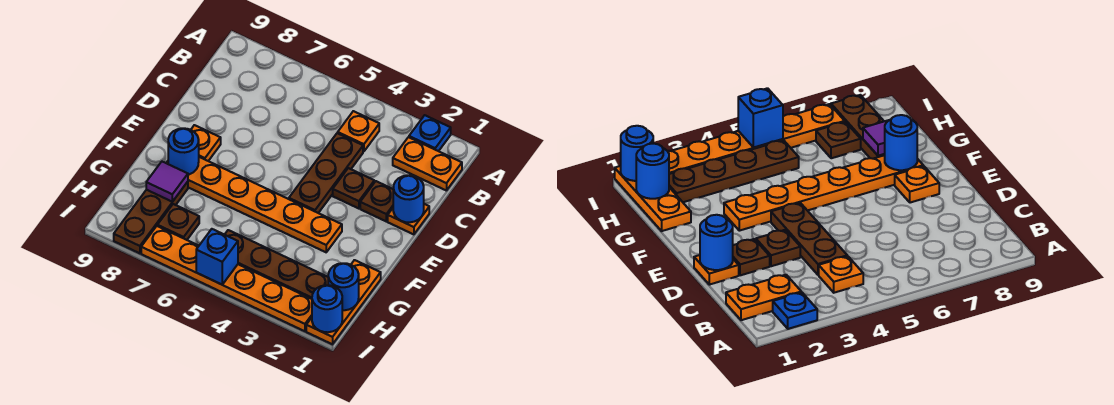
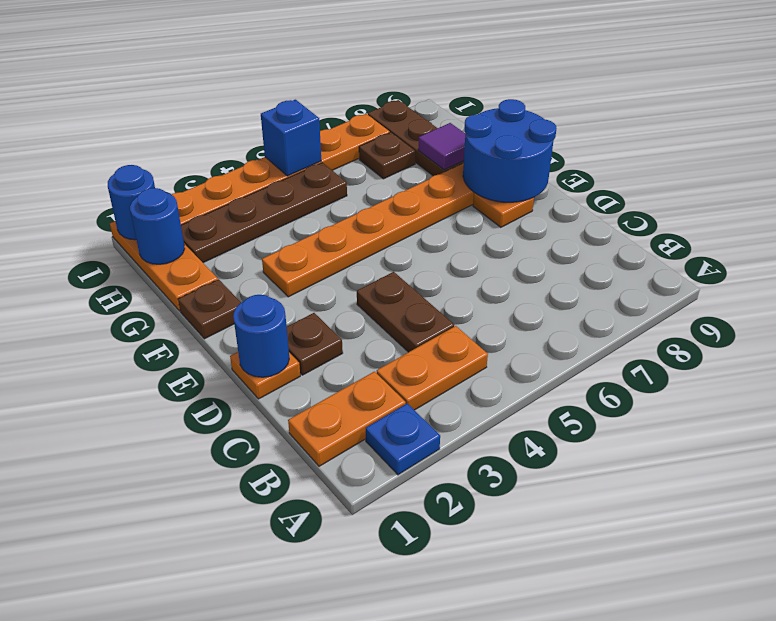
orange plate B4 level 1 -> orange plate B3:B4 level 1
brown plate C4:E4 level 1 -> brown plate C4:D4 level 1
brown plate D3 level 1 -> brown plate F1 level 1
blue round brick F8 level 2 -> blue round brick E8:F9 level 2

